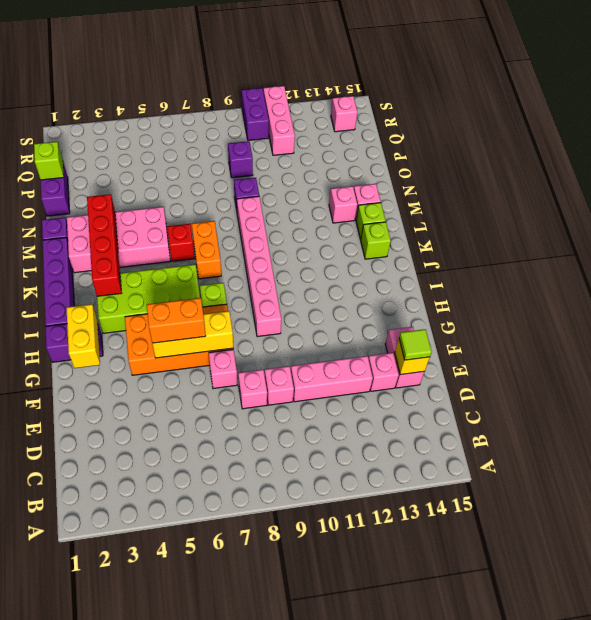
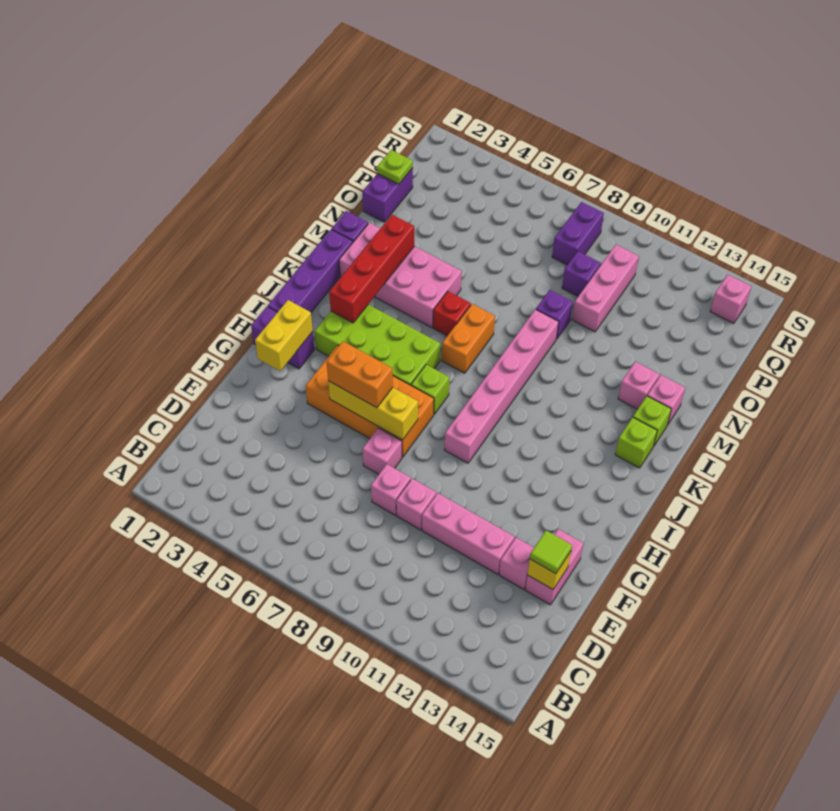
lime brick P1 level 2 -> lime plate P1 level 2
pink brick Q11:S11 level 1 -> pink brick O10:Q10 level 1
purple brick R10:S10 level 1 -> purple brick Q8:R8 level 1

